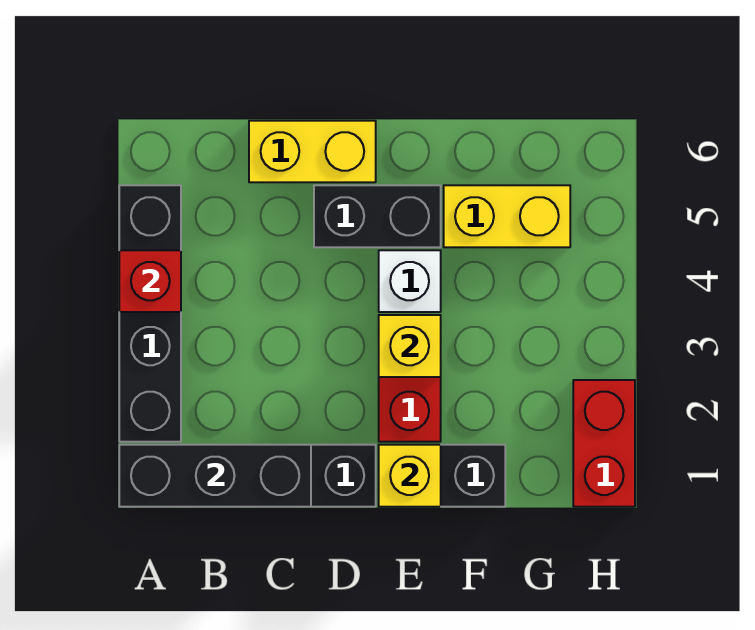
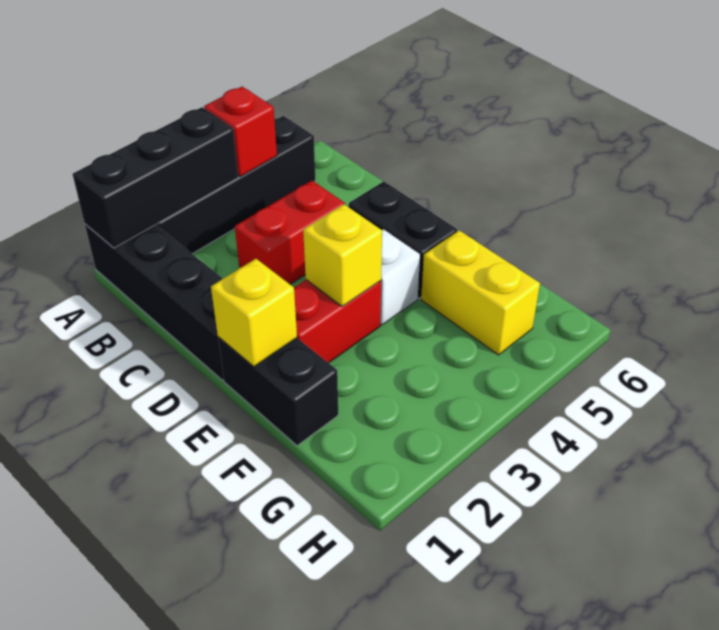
black brick A1:C1 level 2 -> black brick A1:A3 level 2
yellow brick C6:D6 level 1 -> none
red brick H1:H2 level 1 -> red brick C3:C4 level 1

